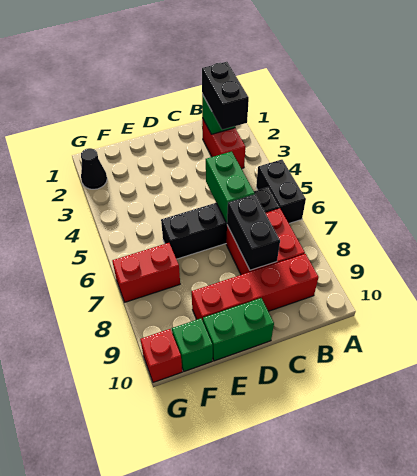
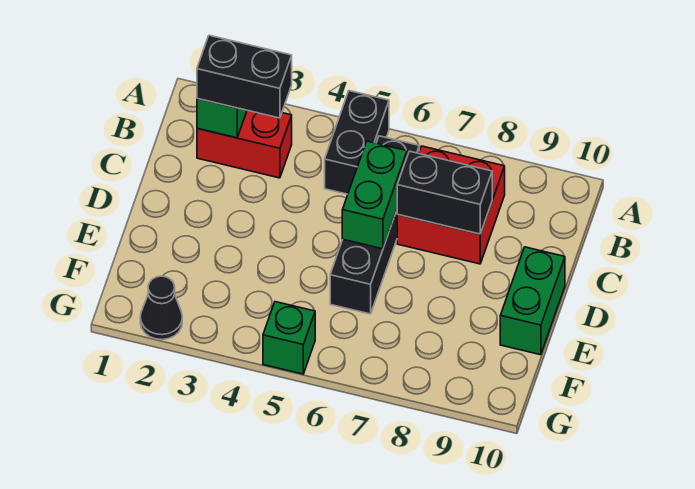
black brick A5:A6 level 1 -> black brick A5:B5 level 1
red brick B9:E9 level 1 -> none
green brick C5:C6 level 2 -> green brick C6:D6 level 2
red brick F7:G7 level 1 -> none
green brick F10 level 1 -> green brick G5 level 1
red brick G10 level 1 -> none

